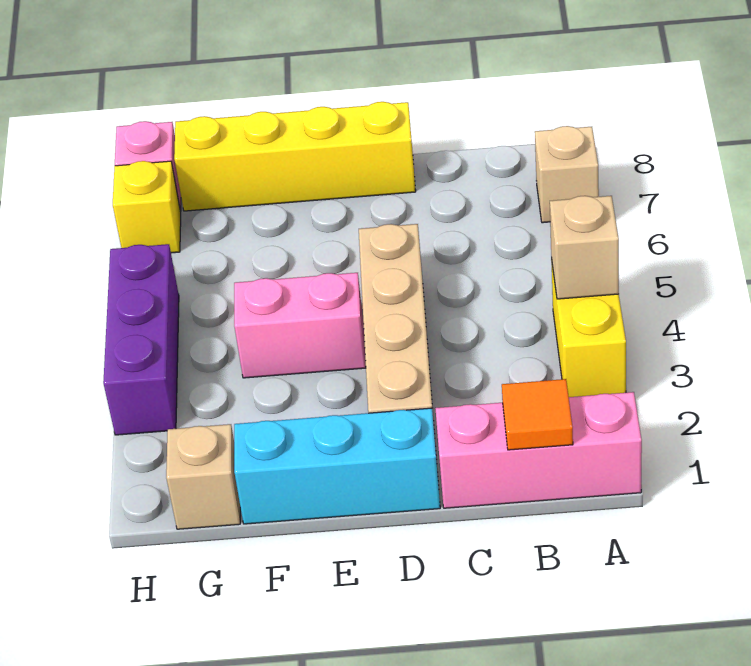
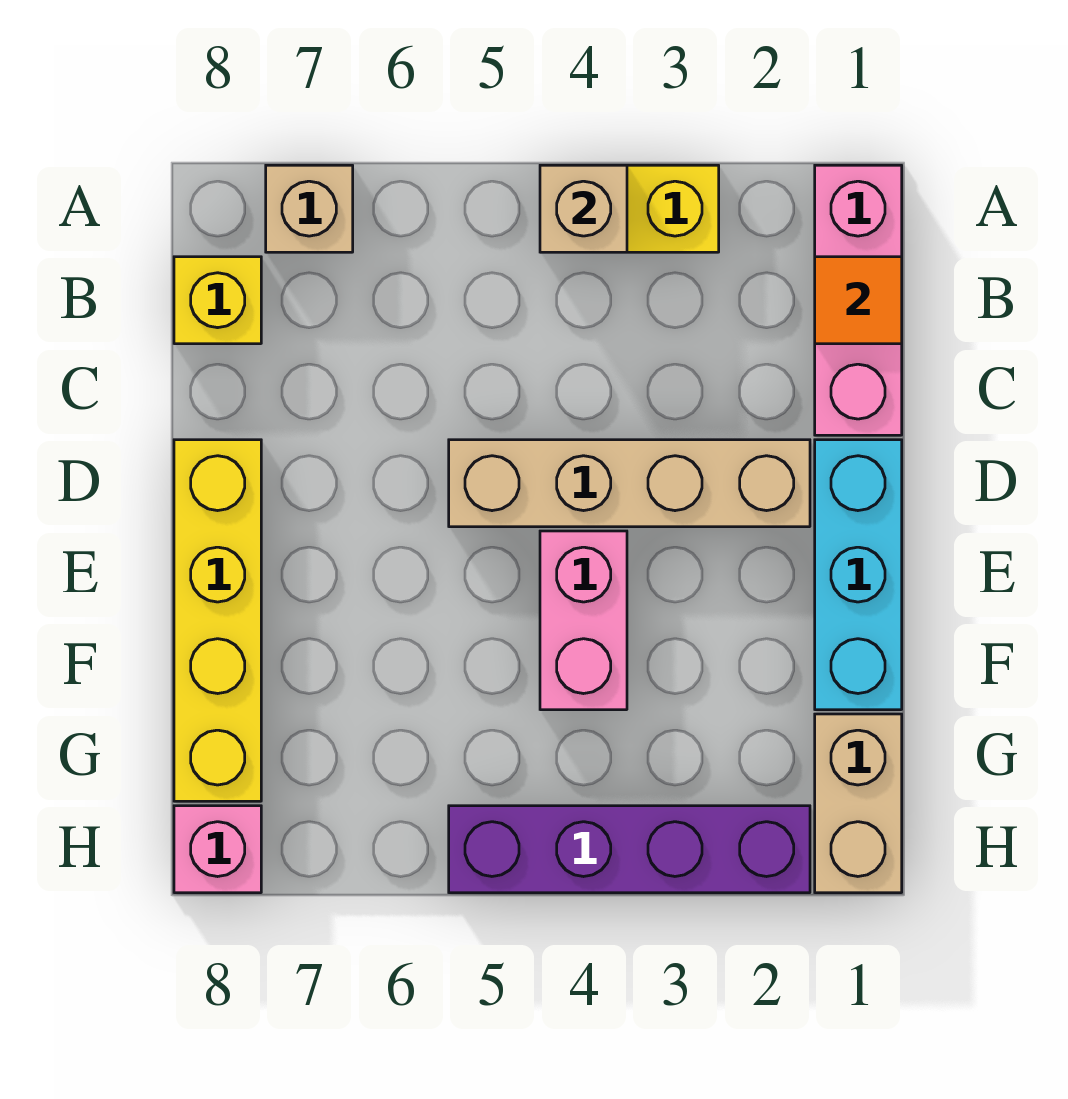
tan brick G1 level 1 -> tan brick G1:H1 level 1
purple brick H3:H5 level 1 -> purple brick H2:H5 level 1
yellow brick H7 level 1 -> yellow brick B8 level 1

